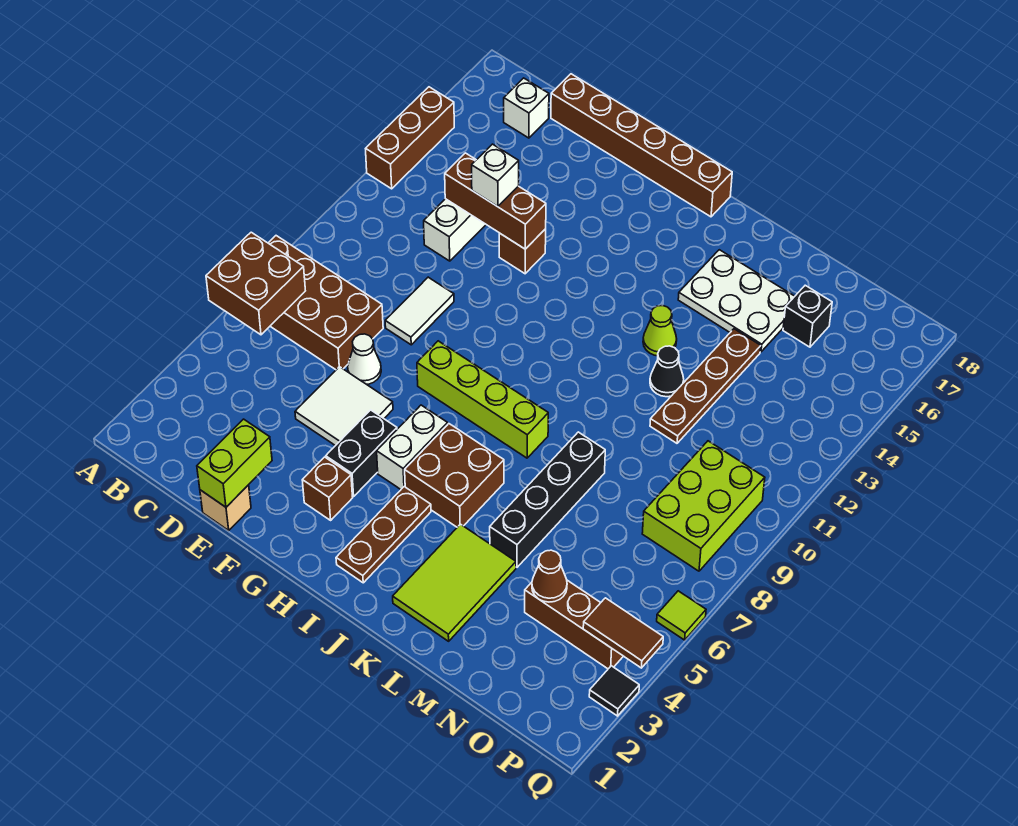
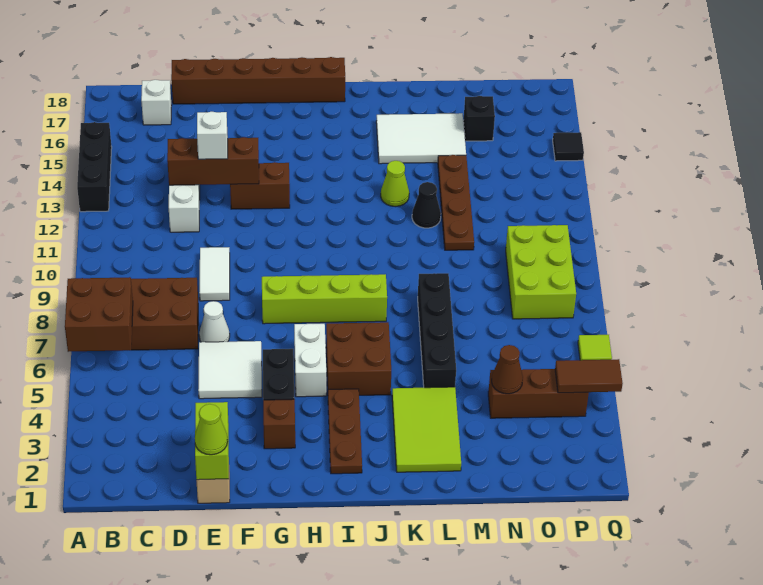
brown brick A13:A15 level 1 -> black brick A13:A15 level 1
none -> lime cone E1 level 3
brown brick F13 level 1 -> brown brick F13:G13 level 1
white plate K15:M16 level 1 -> white tile K15:M16 level 1
black tile Q3 level 1 -> black tile Q15 level 1

